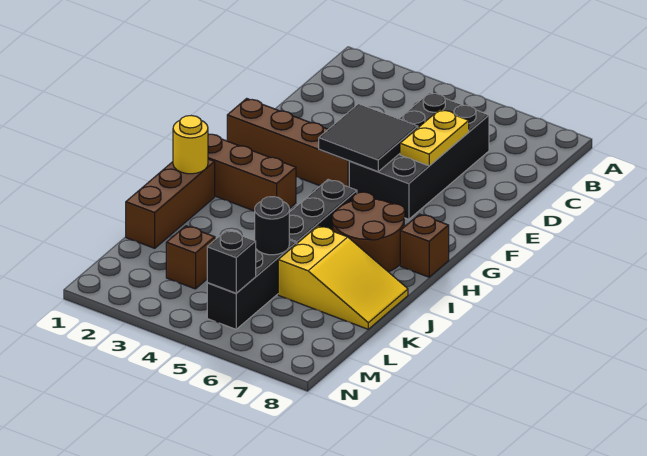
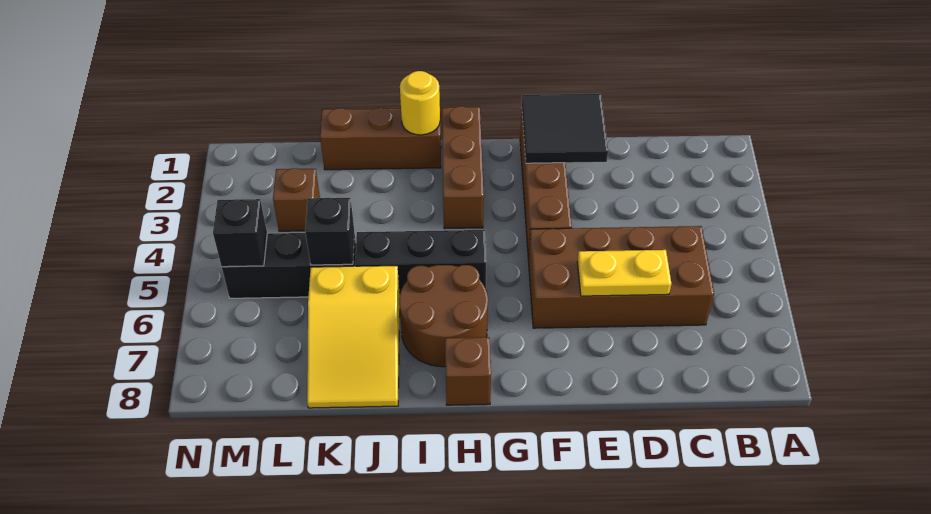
black brick C5:F6 level 1 -> brown brick C5:F6 level 1
black tile E4:F5 level 2 -> black tile E1:F2 level 2
black round brick K5 level 2 -> black brick K5 level 2

